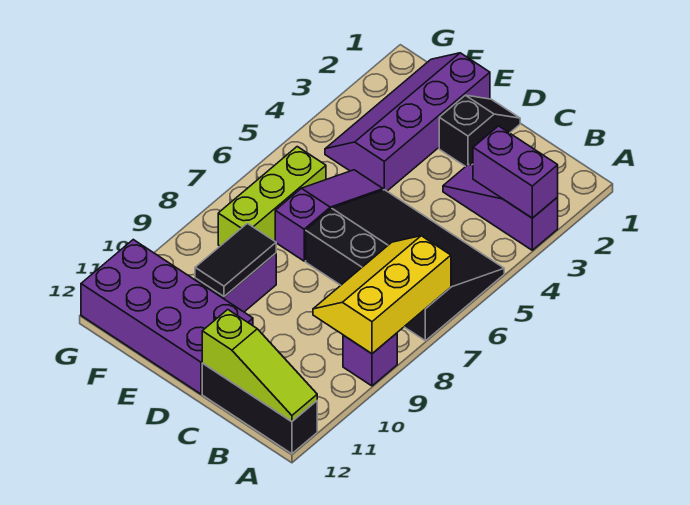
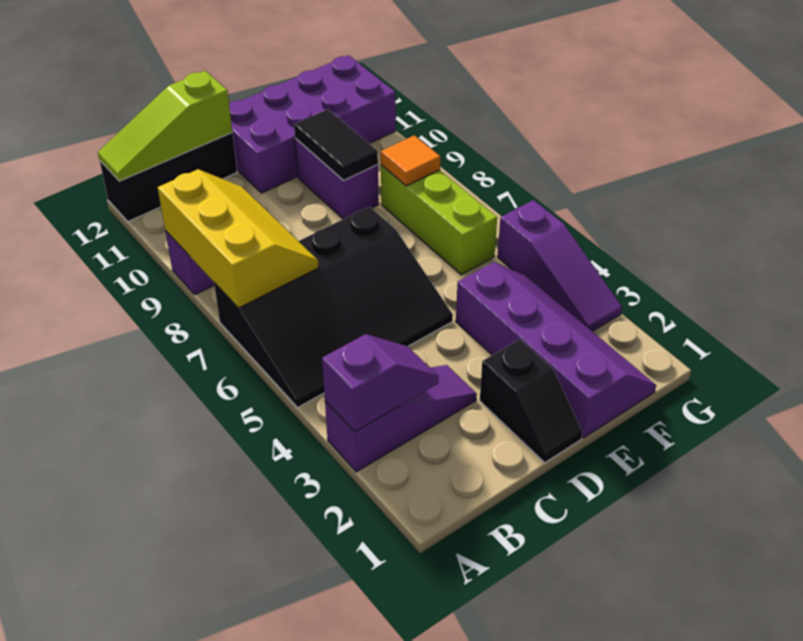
purple brick A3:B3 level 2 -> purple slope A3:B3 level 2 top A
purple slope E5:E7 level 1 top 7 -> purple slope G3:G5 level 1 top 5
none -> orange tile F8 level 2

